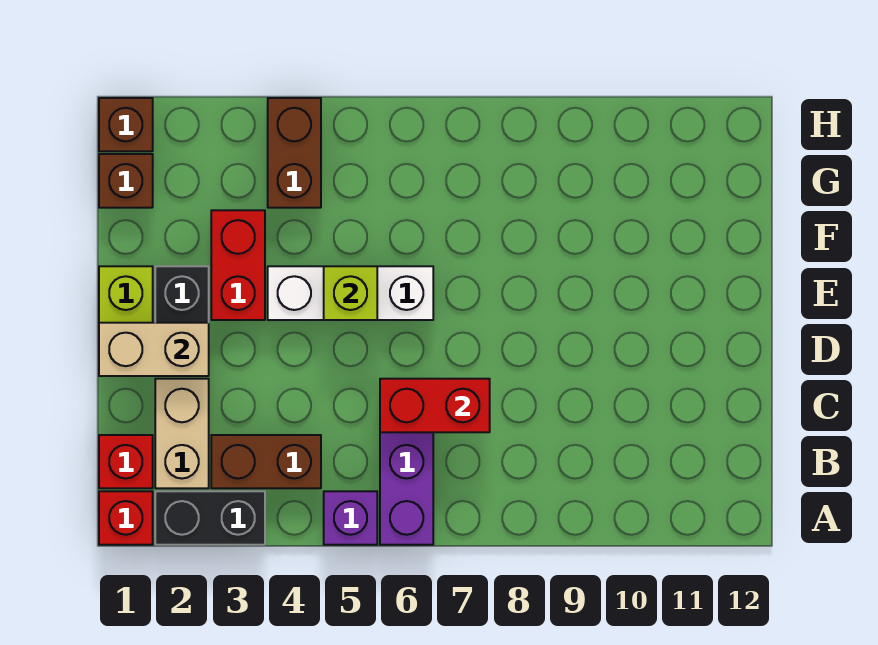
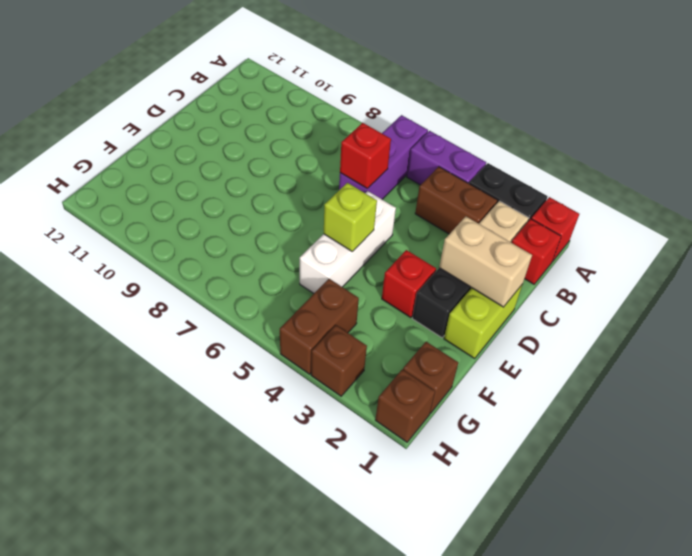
purple brick A5 level 1 -> purple brick A4:A5 level 1
red brick C6:C7 level 2 -> red brick C6 level 2
red brick E3:F3 level 1 -> red brick E3 level 1
white brick E4:E6 level 1 -> white brick D5:F5 level 1
none -> brown brick H3 level 1

